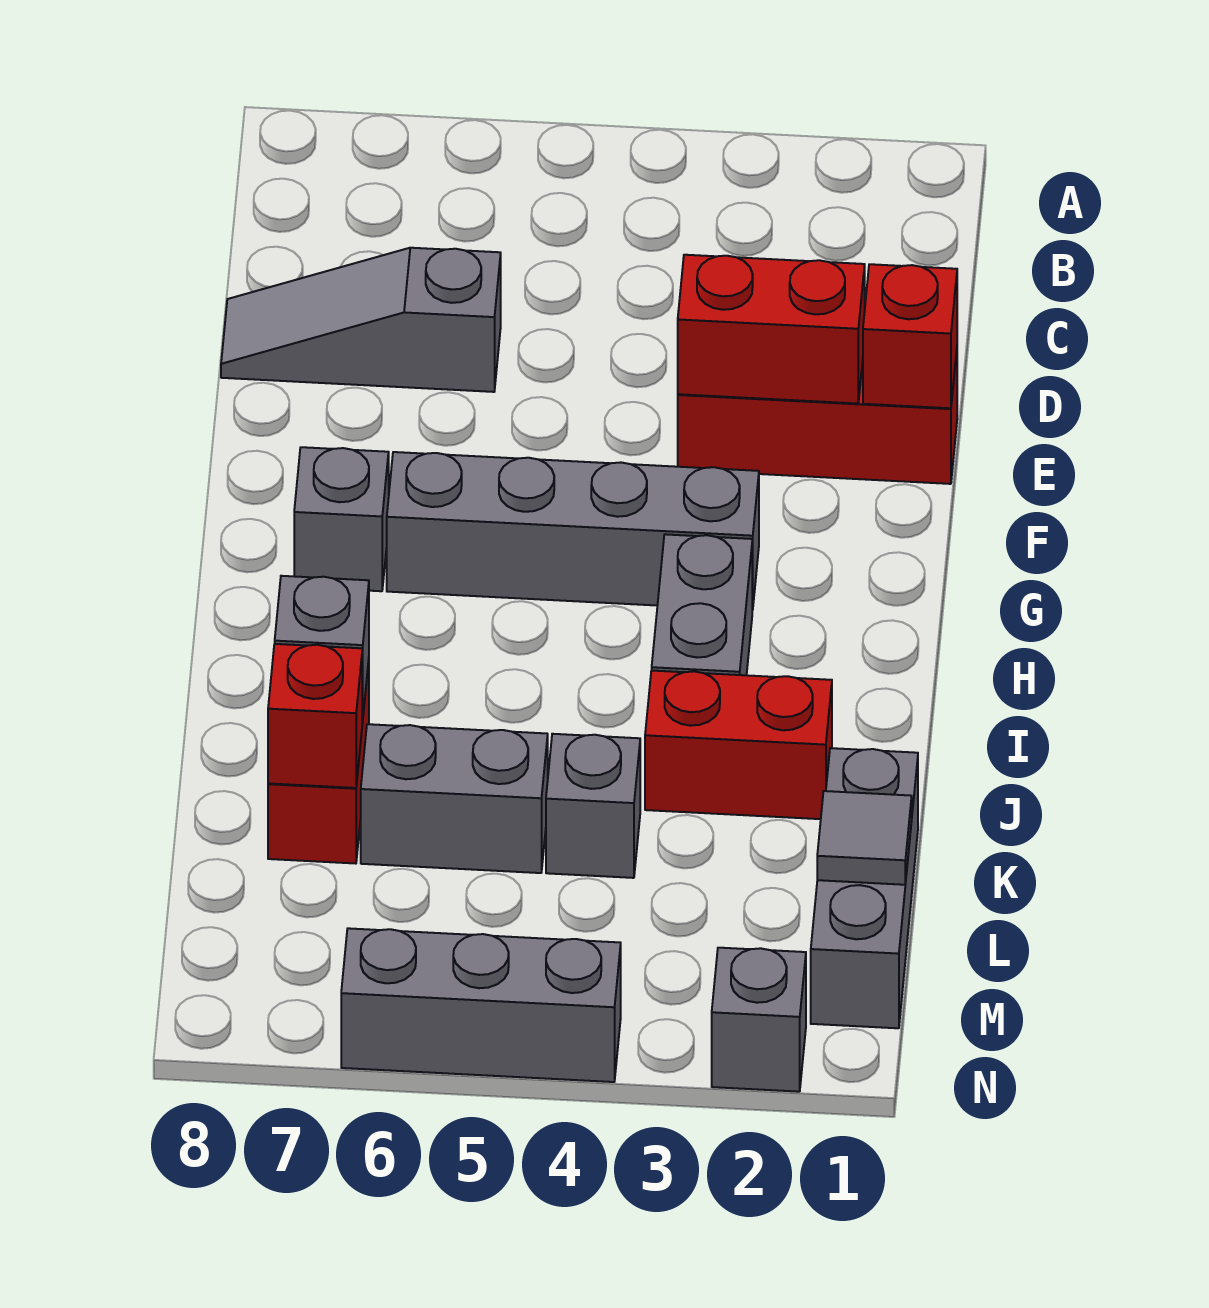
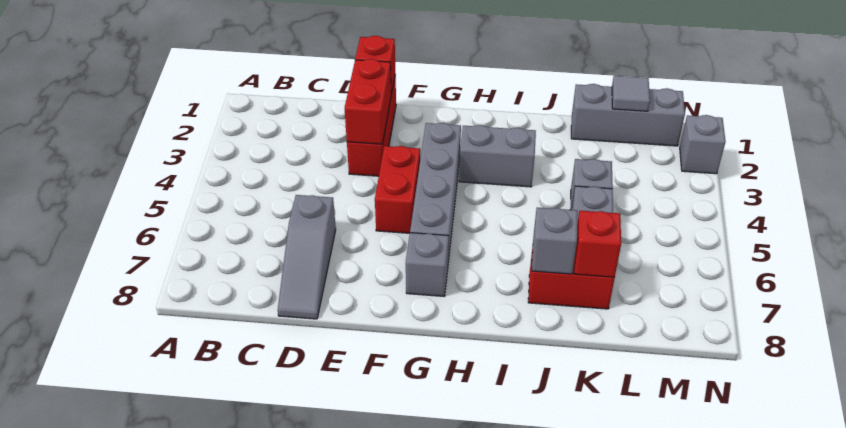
red brick J2:J3 level 1 -> red brick F4:F5 level 1
grey brick N4:N6 level 1 -> none

